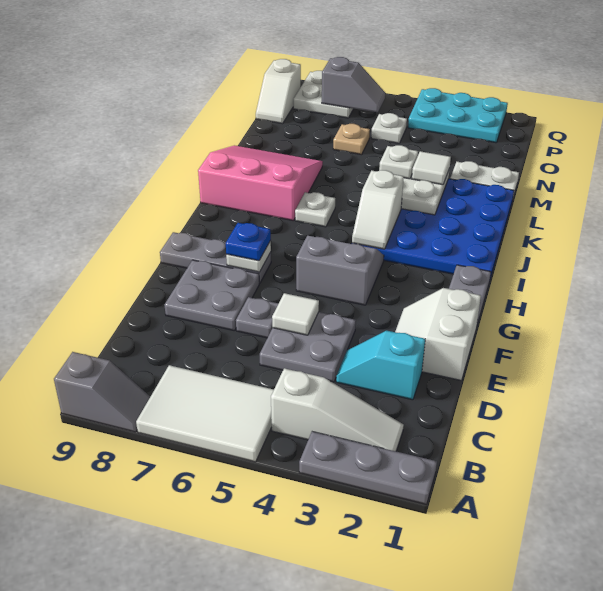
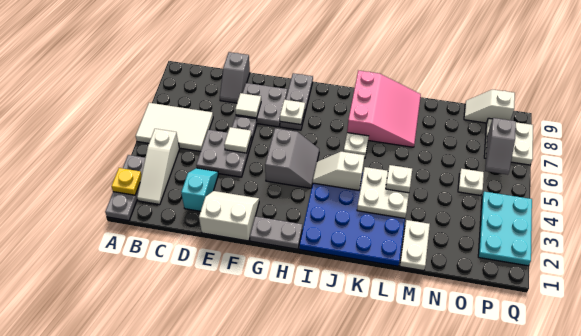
none -> yellow plate A2 level 2
white tile A5:B7 level 1 -> white tile A5:C6 level 1
grey slope A8:A9 level 1 top 9 -> grey slope D8:D9 level 1 top 9
blue plate G7 level 3 -> none
white tile L3 level 3 -> white tile E7 level 2
tan plate N6 level 1 -> none

